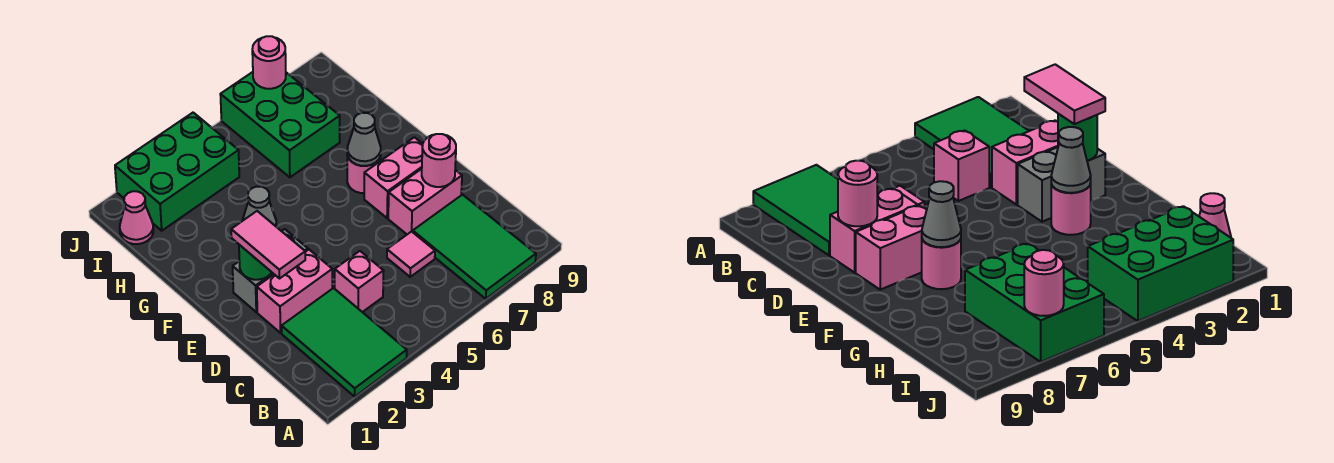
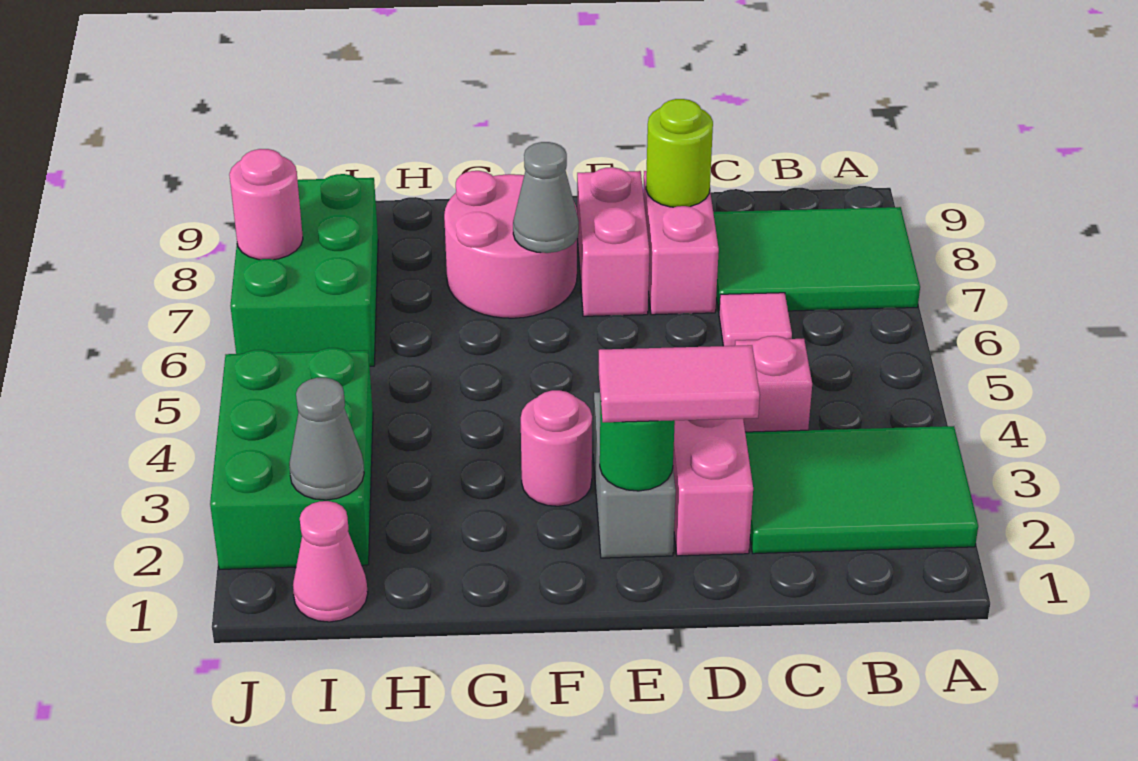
pink round brick D8 level 2 -> lime round brick D8 level 2
grey cone F3 level 2 -> grey cone I2 level 2
pink round brick F7 level 1 -> pink round brick F7:G8 level 1
green brick H6:J7 level 1 -> green brick I6:J8 level 1

